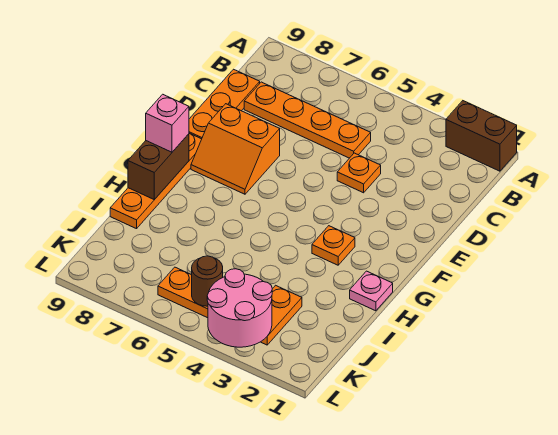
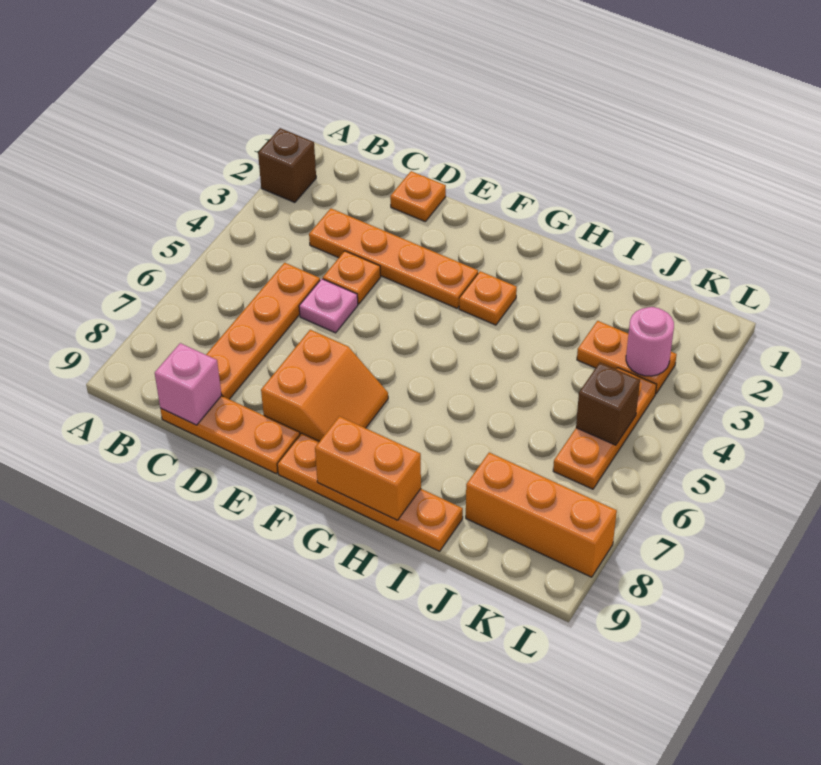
brown brick A1:A2 level 1 -> brown brick A2 level 1
none -> orange plate C3:F3 level 1
none -> orange plate D1 level 1
brown brick G9:H9 level 2 -> orange brick G9:H9 level 2
pink brick G9 level 3 -> pink brick C9 level 2
pink plate H1 level 1 -> pink plate D5 level 1
none -> orange brick J8:L8 level 1
pink round brick K3:L4 level 2 -> pink round brick K3 level 2
brown round brick K5 level 2 -> brown brick K5 level 2

